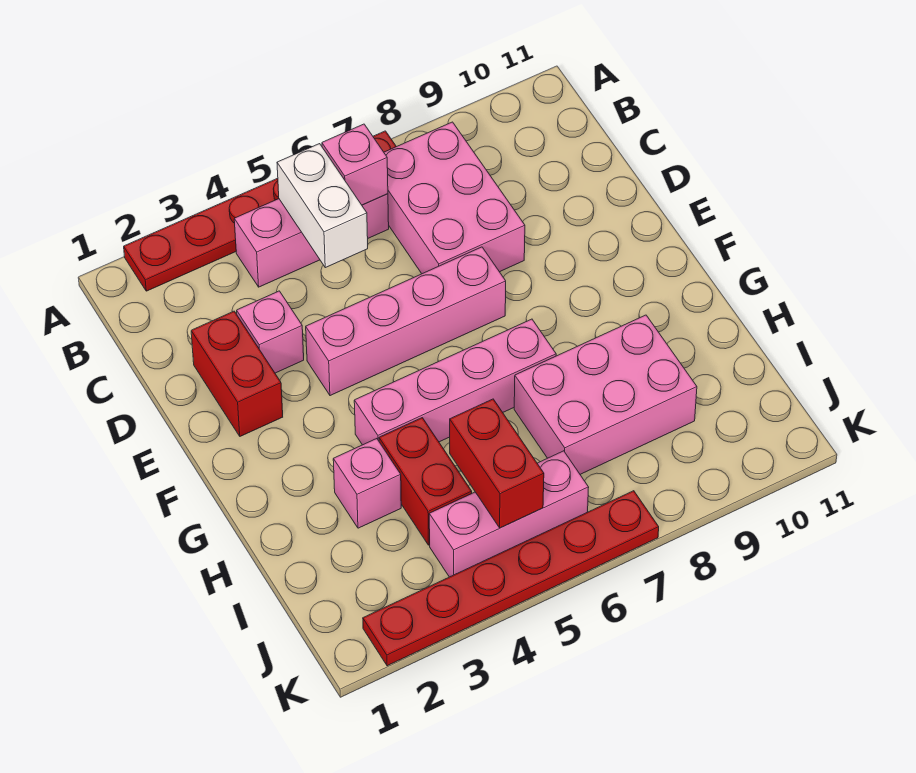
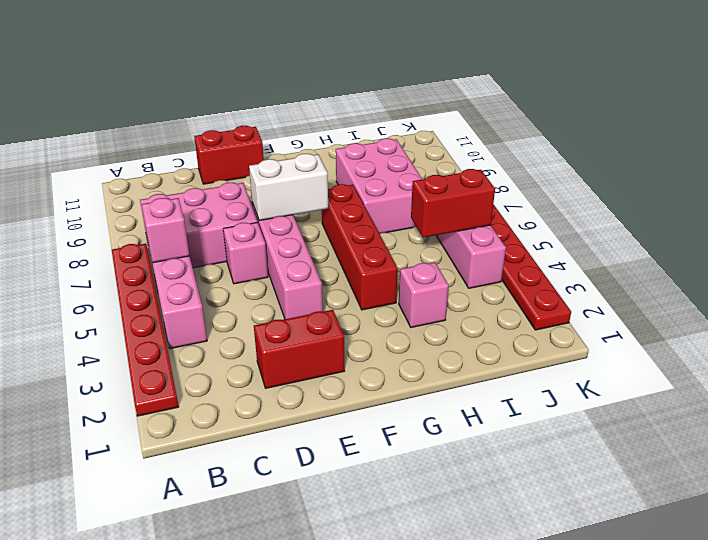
white brick B5:C5 level 2 -> white brick E7:F7 level 2
pink brick D3 level 1 -> pink brick D6 level 1
pink brick G4:G7 level 1 -> red brick G4:G7 level 1
red brick H4:I4 level 1 -> red brick D11:E11 level 1

